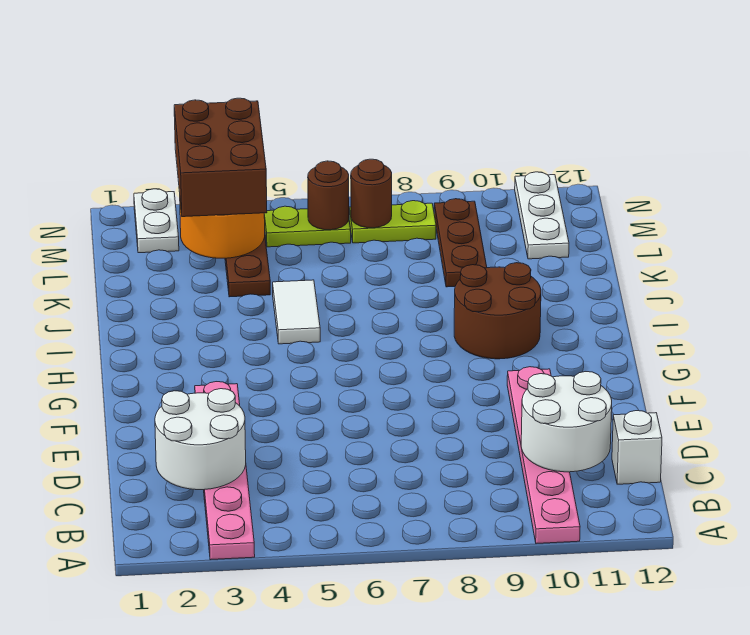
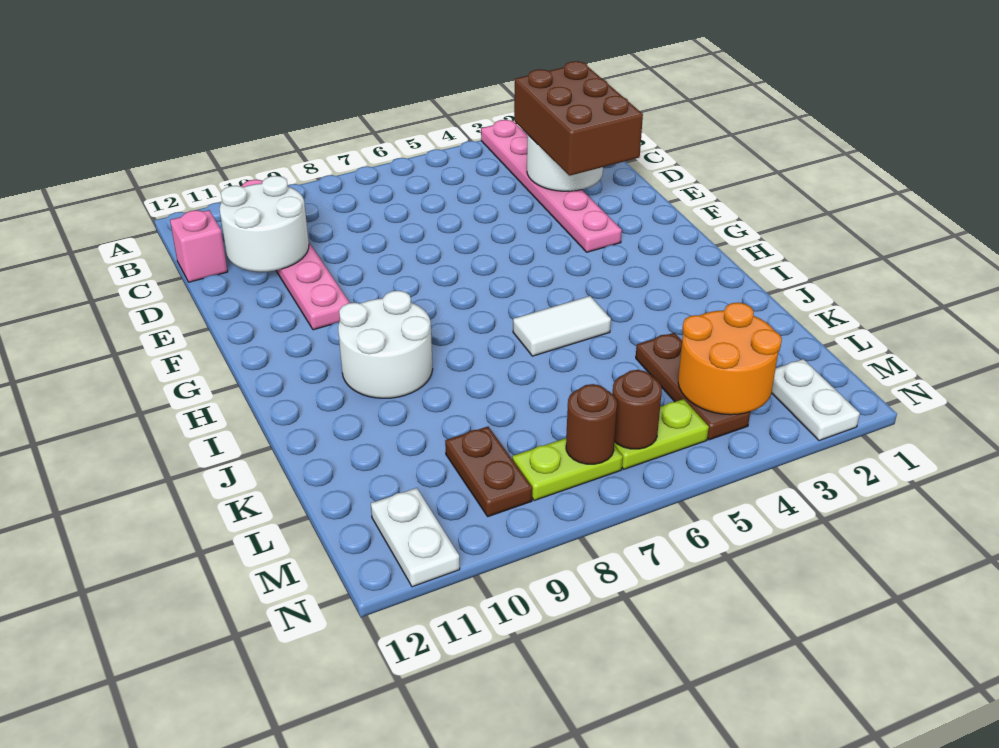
white brick C12 level 1 -> pink brick C12 level 1
brown round brick H9:I10 level 1 -> white round brick H9:I10 level 1
white tile I5:J5 level 1 -> white tile I5:I6 level 1
brown plate K9:M9 level 1 -> brown plate L9:M9 level 1
brown brick L3:N4 level 3 -> brown brick C2:E3 level 3
white plate L11:N11 level 1 -> white plate M11:N11 level 1

